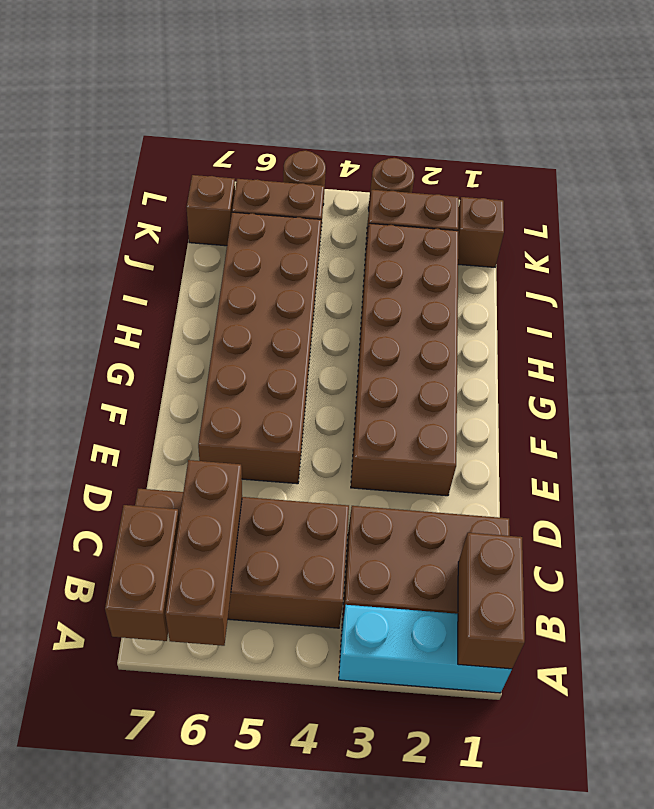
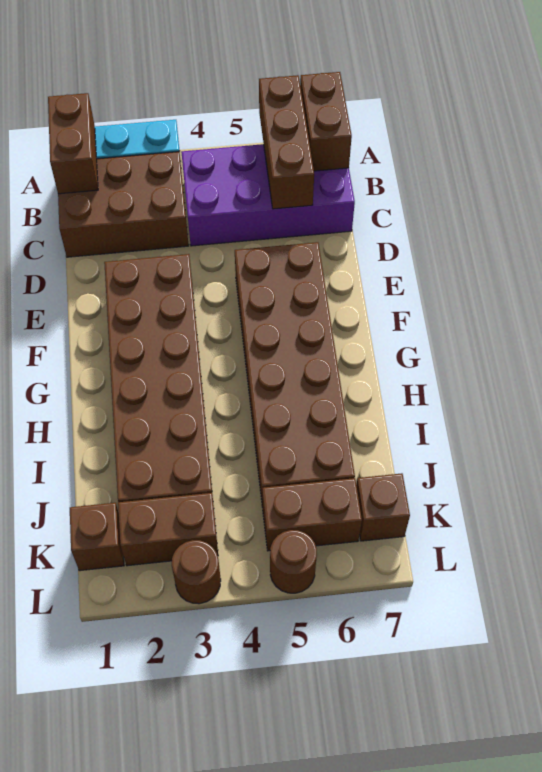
brown brick B4:C7 level 1 -> purple brick B4:C7 level 1

